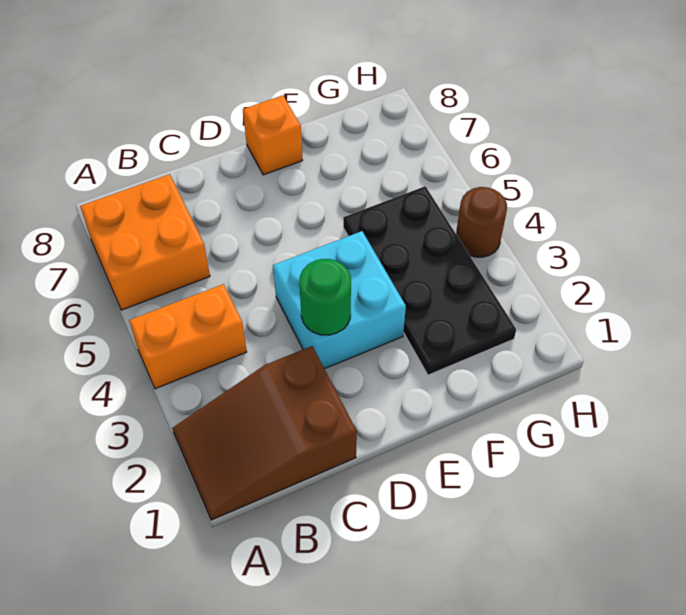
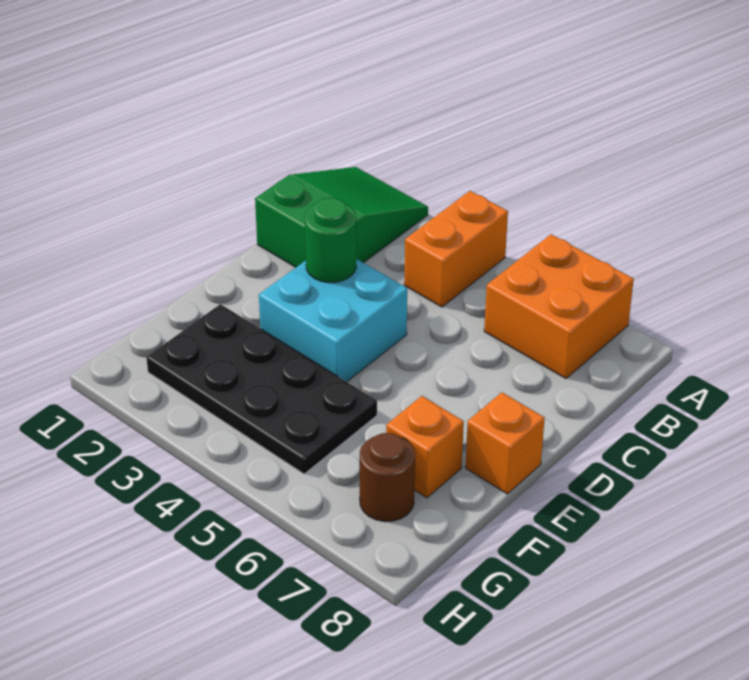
brown slope A1:C2 level 1 top C -> green slope A1:C2 level 1 top C
none -> orange brick F7 level 1
brown round brick H4 level 1 -> brown round brick G7 level 1

